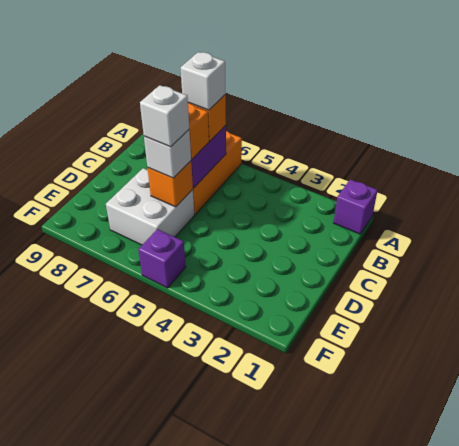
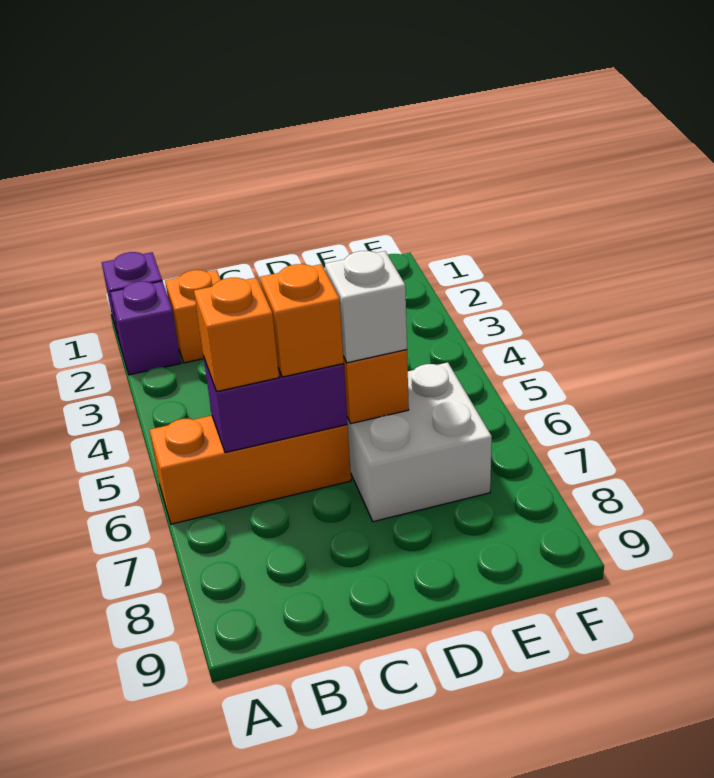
none -> orange brick B2 level 1
white brick B6 level 4 -> none
white brick D6 level 4 -> none
purple brick F5 level 1 -> purple brick A2 level 1

